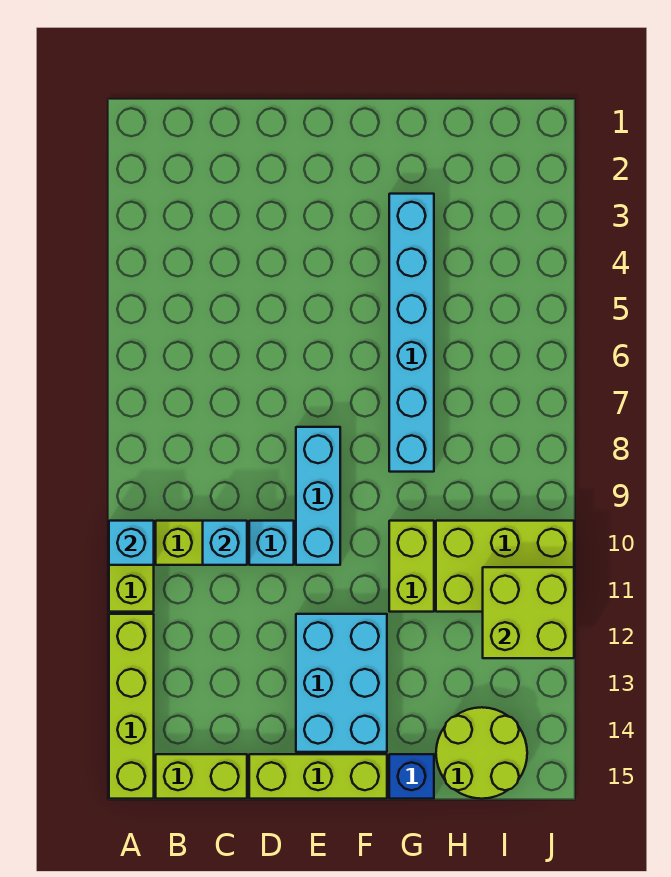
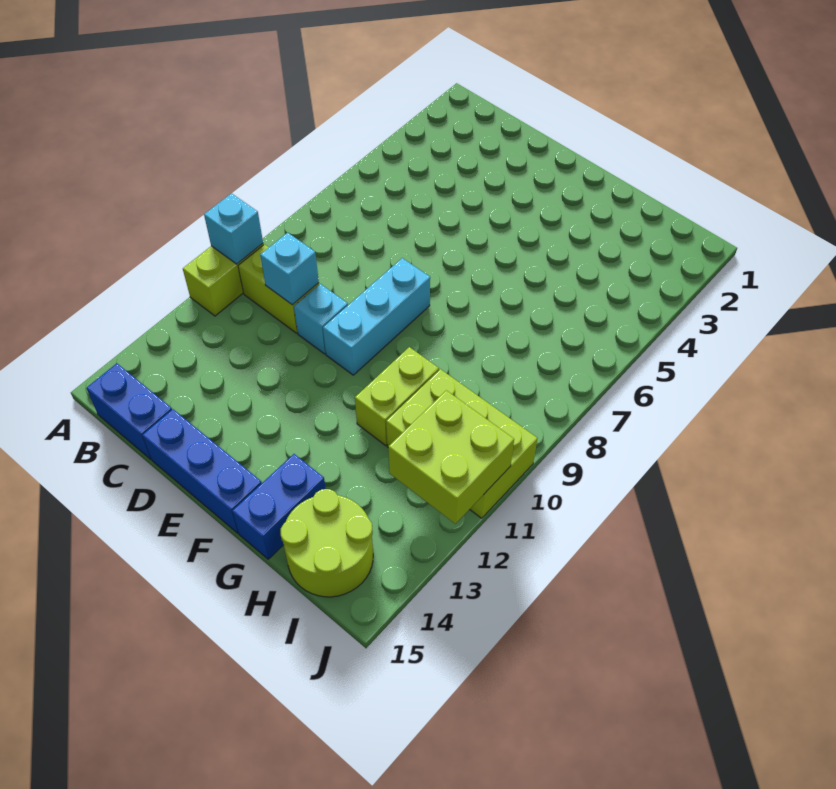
lime brick A12:A15 level 1 -> none
lime brick B15:C15 level 1 -> blue brick B15:C15 level 1
lime brick D15:F15 level 1 -> blue brick D15:F15 level 1
cyan brick E12:F14 level 1 -> none
cyan brick G3:G8 level 1 -> none
blue brick G15 level 1 -> blue brick G14:G15 level 1

